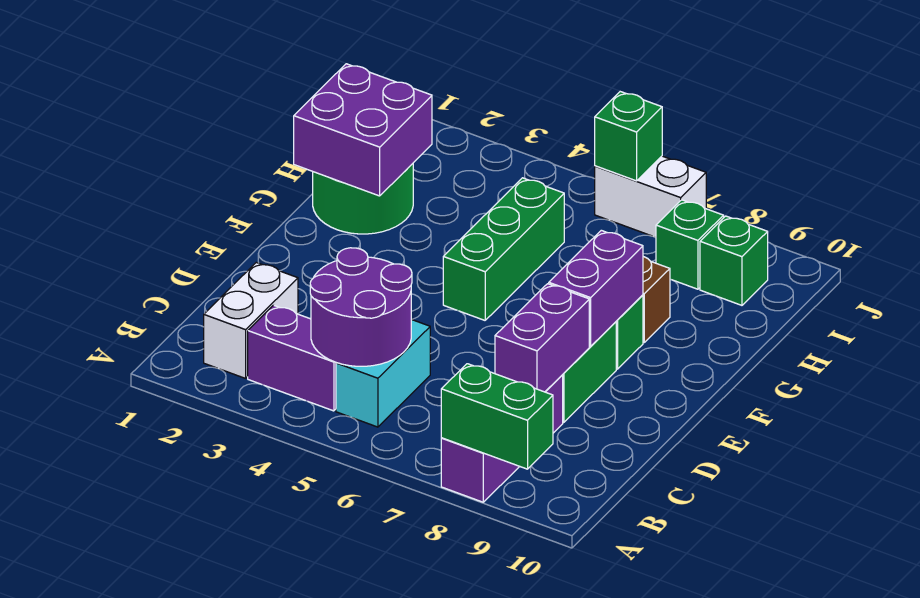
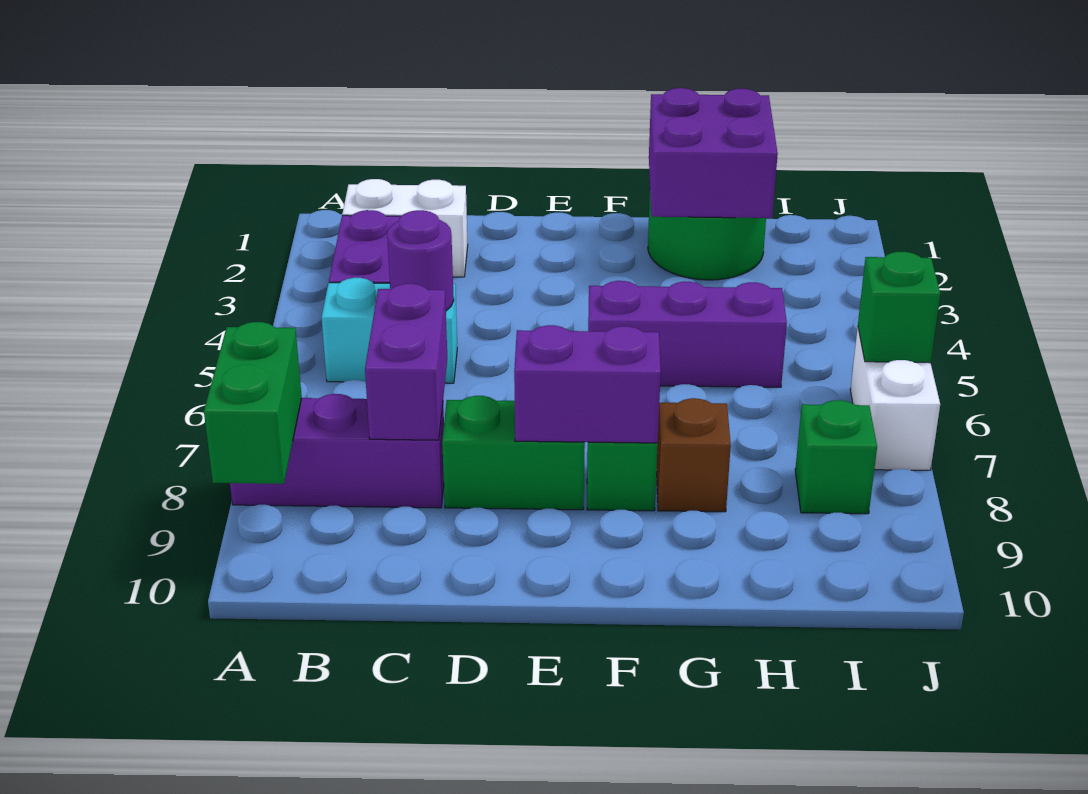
purple round brick B4:C5 level 2 -> purple round brick C5 level 2
purple brick C8:D8 level 2 -> purple brick C7:C8 level 2
green brick F5:H5 level 1 -> purple brick F5:H5 level 1
green brick I9 level 1 -> none

